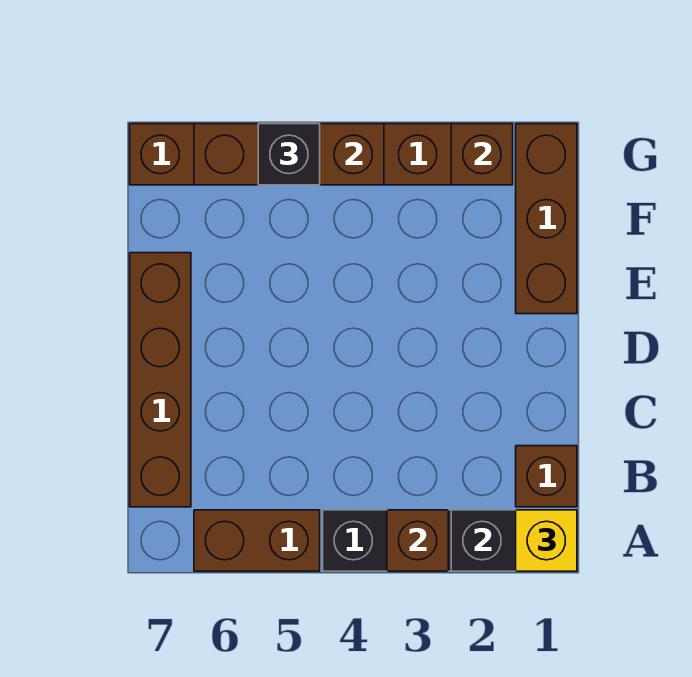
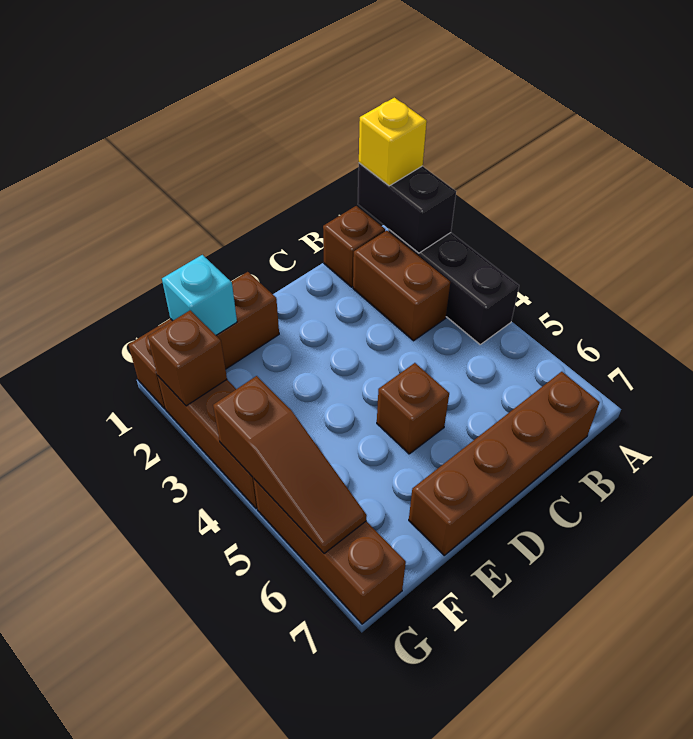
brown brick A3 level 2 -> brown brick D5 level 1
brown brick A5:A6 level 1 -> brown brick B2:B3 level 1
none -> cyan brick F1 level 2
brown brick G4:G6 level 2 -> brown slope G4:G6 level 2 top 4
black brick G5 level 3 -> none

